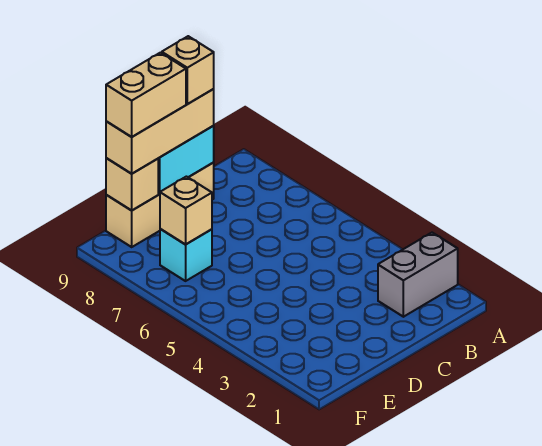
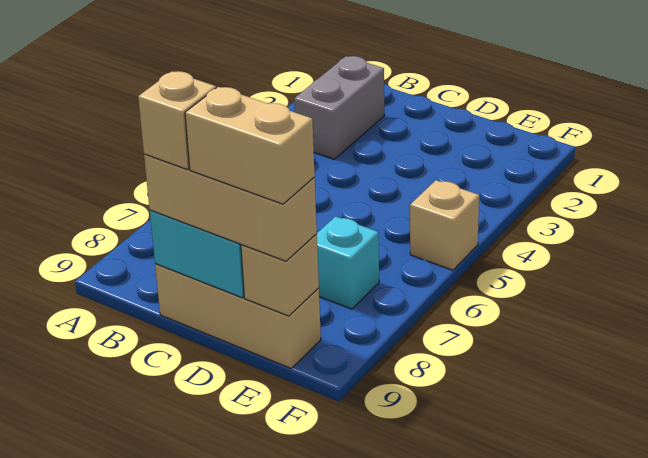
grey brick A2:B2 level 1 -> grey brick B2:B3 level 1
tan brick E7 level 2 -> tan brick F5 level 1

